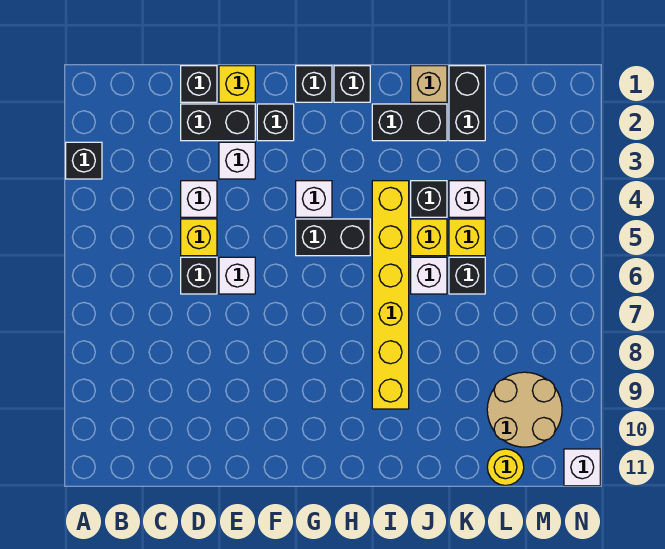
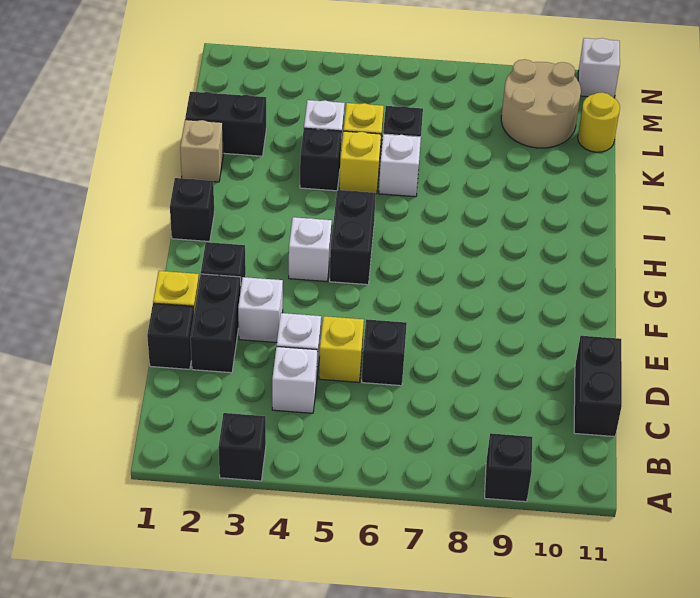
white brick E6 level 1 -> white brick C4 level 1
black brick G1 level 1 -> black brick A9 level 1
black brick I2:J2 level 1 -> black brick C11:D11 level 1
yellow brick I4:I9 level 1 -> none

